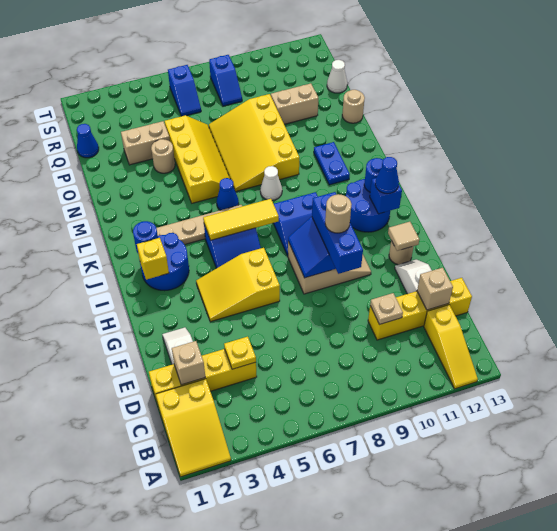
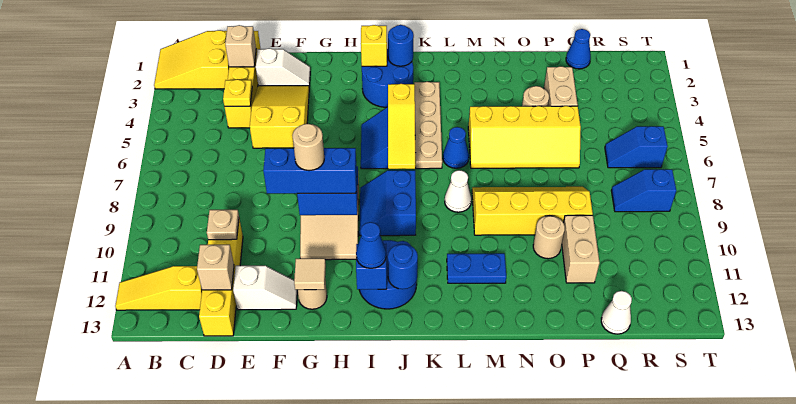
yellow slope G4:H6 level 1 top 6 -> yellow slope E3:F5 level 1 top 5
yellow tile J5:J7 level 2 -> yellow slope J5:J7 level 2 top 5
yellow slope M7:P9 level 1 top 9 -> yellow slope M8:P9 level 1 top 9
tan round brick O13 level 1 -> tan round brick O10 level 1

